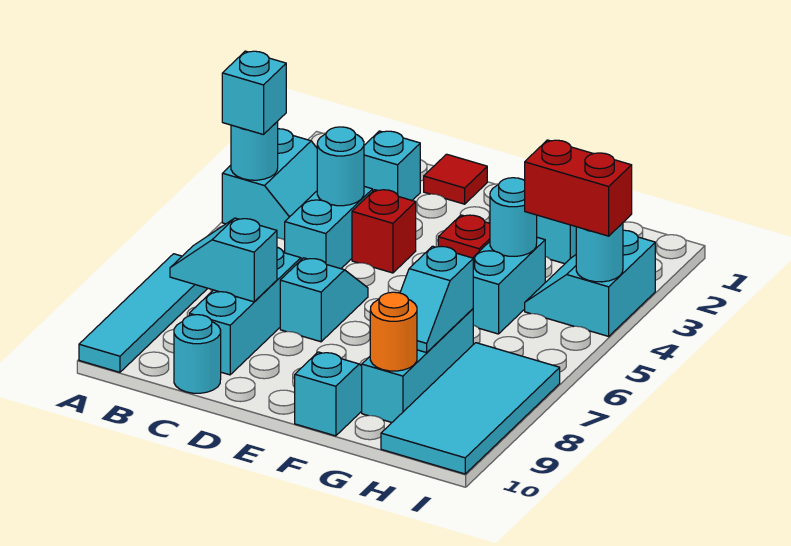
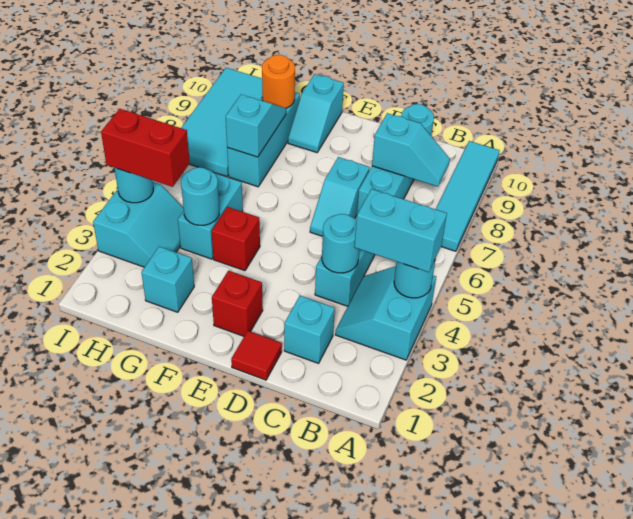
cyan brick A4 level 3 -> cyan brick A4:B4 level 3
red brick D4 level 1 -> red brick E2 level 1

